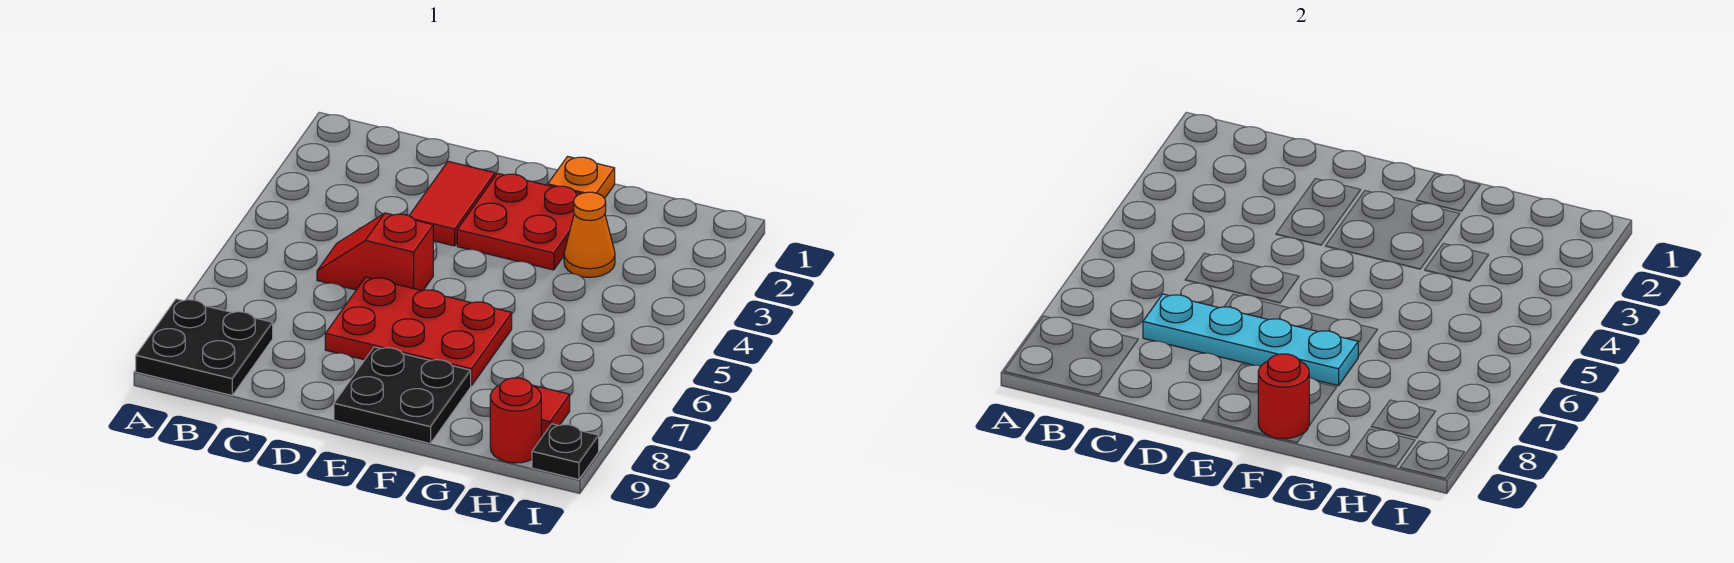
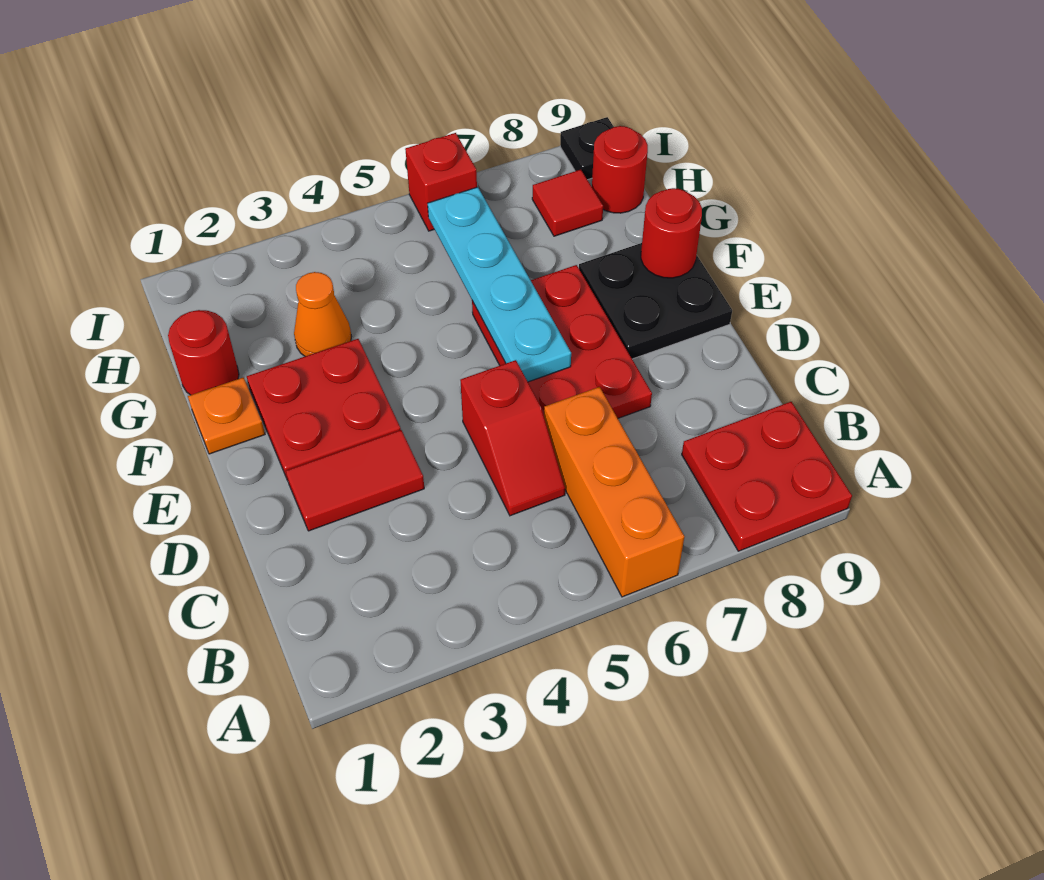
none -> orange brick A6:C6 level 1
black plate A8:B9 level 1 -> red plate A8:B9 level 1
cyan plate C7:F7 level 2 -> cyan plate E6:H6 level 2
none -> red round brick G1 level 1
none -> red brick I6 level 1

